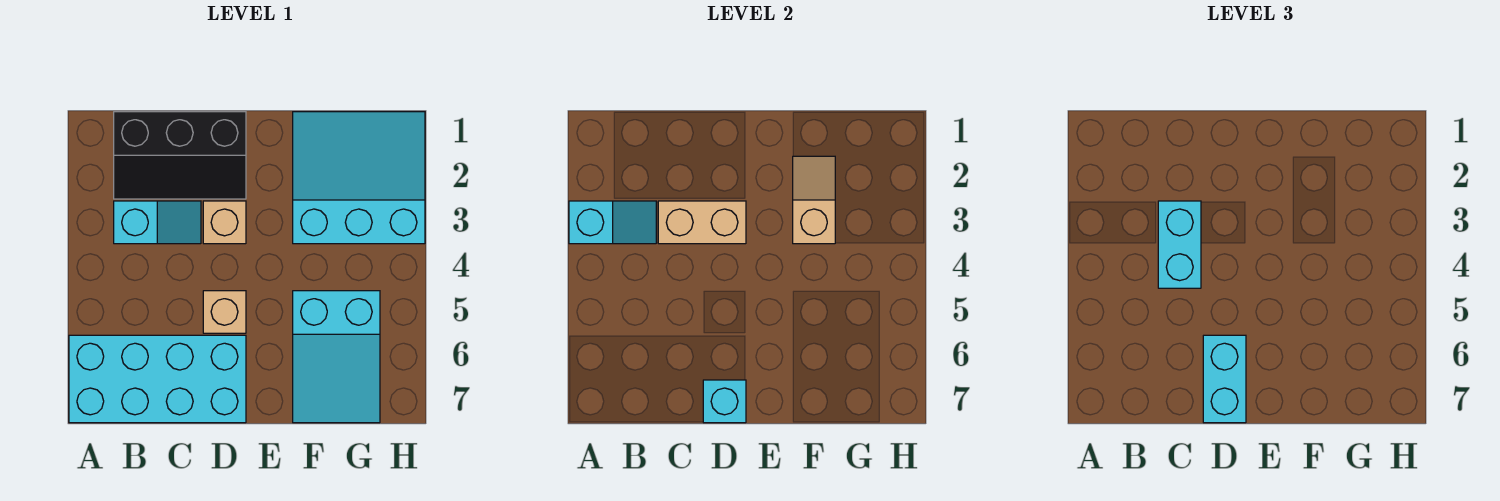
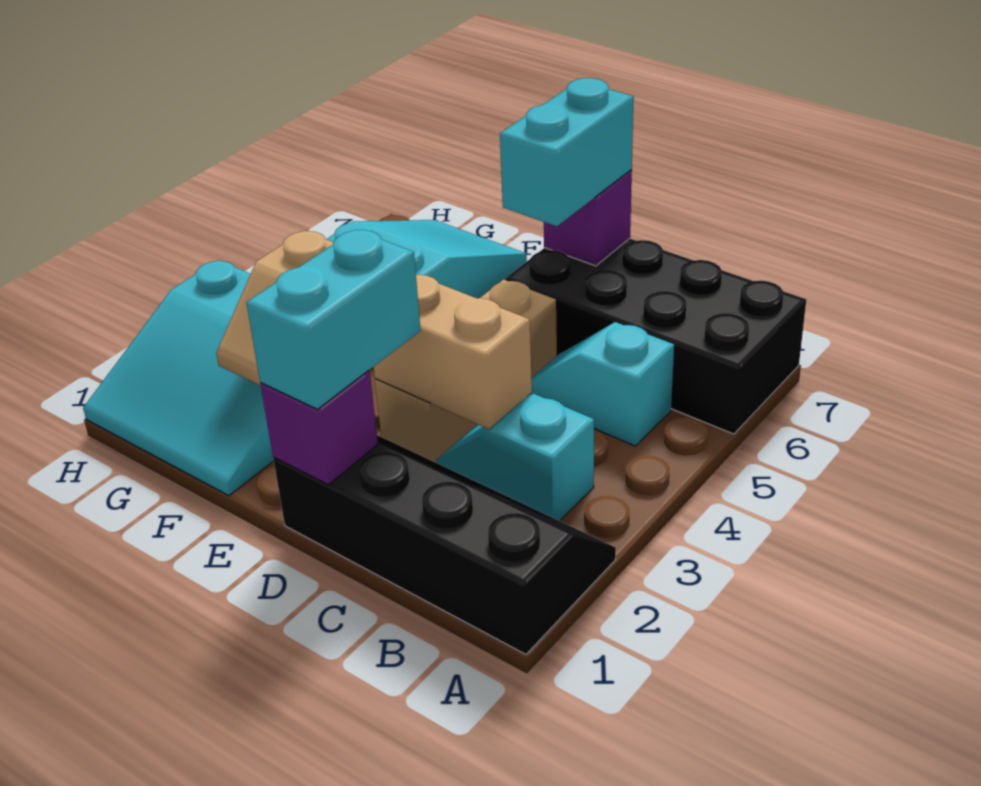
cyan slope A3:B3 level 2 top A -> cyan slope B5:C5 level 1 top B
cyan brick A6:D7 level 1 -> black brick A6:D7 level 1
black slope B1:D2 level 1 top 1 -> black slope A1:D2 level 1 top 1
cyan brick C3:C4 level 3 -> cyan brick D1:D2 level 3
none -> purple brick D1 level 2
cyan brick D7 level 2 -> purple brick D7 level 2

